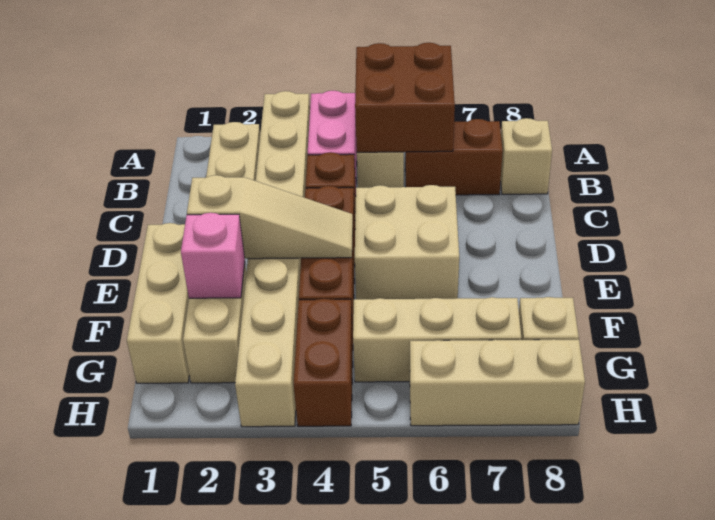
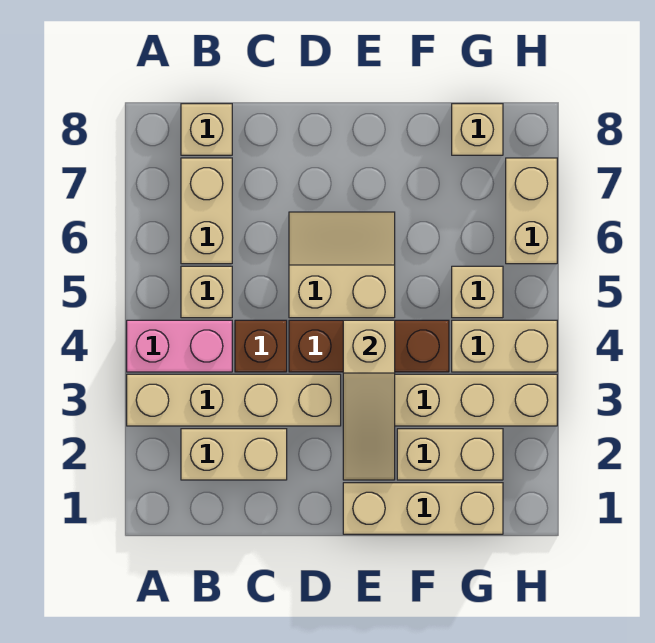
brown brick A5:B6 level 2 -> none
brown brick B6:B7 level 1 -> tan brick B6:B7 level 1
tan brick D5:E6 level 1 -> tan slope D5:E6 level 1 top 5
tan slope E2:E4 level 2 top 2 -> tan slope E2:E4 level 2 top 4
pink brick F2 level 2 -> none
brown brick G4:H4 level 1 -> tan brick G4:H4 level 1
tan brick G5:G7 level 1 -> tan brick G5 level 1
tan brick H6:H8 level 1 -> tan brick H6:H7 level 1

